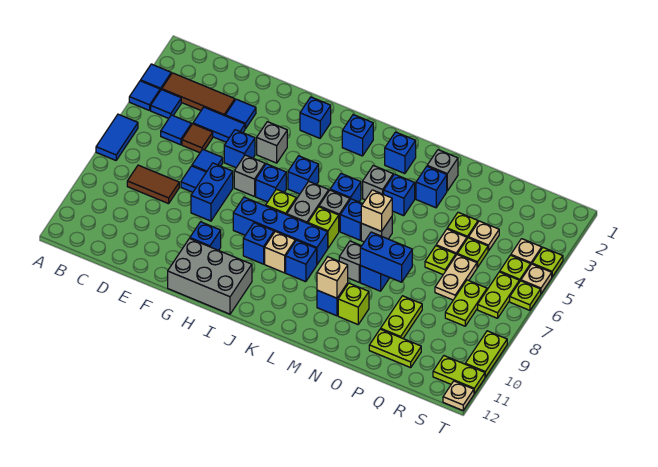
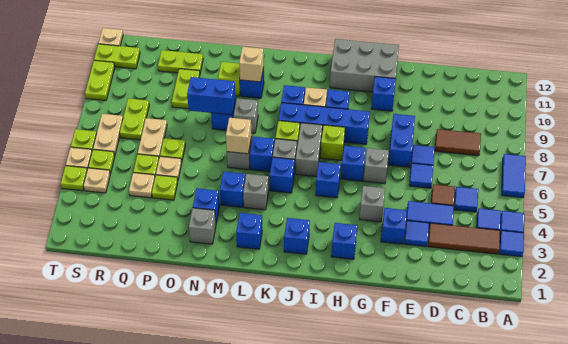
blue brick F5 level 1 -> blue brick F3 level 1
lime plate S6:S7 level 1 -> tan plate S6:S7 level 1

